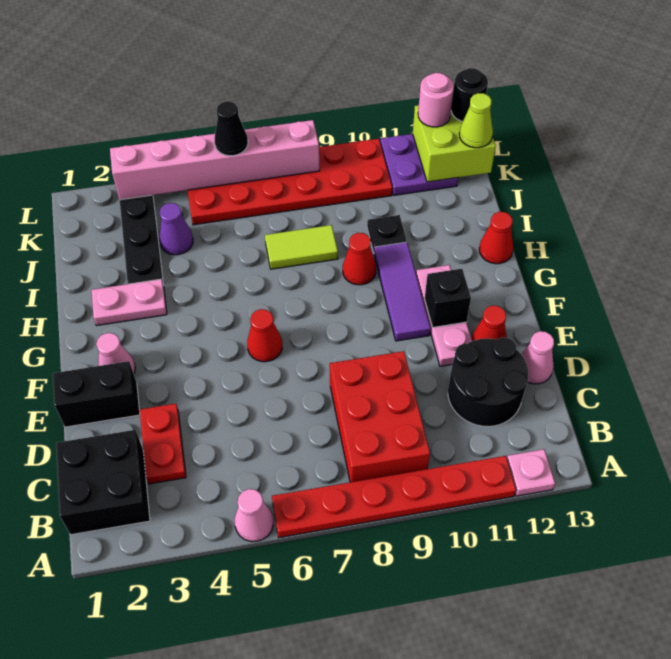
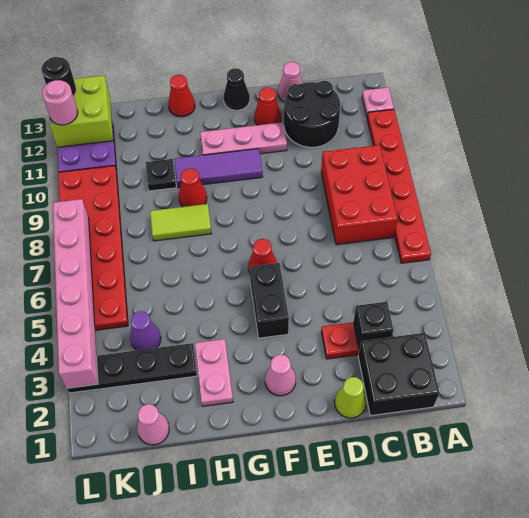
pink cone A5 level 1 -> pink cone J1 level 1
red brick B8:D9 level 1 -> red brick B7:C9 level 1
black brick E1:E2 level 1 -> black brick F4:F5 level 1
black brick F11 level 2 -> black brick C3 level 2
lime tile I7:I8 level 1 -> lime tile H8:I8 level 1
lime cone K13 level 3 -> lime cone D1 level 1
black cone L6 level 3 -> black cone F13 level 1

